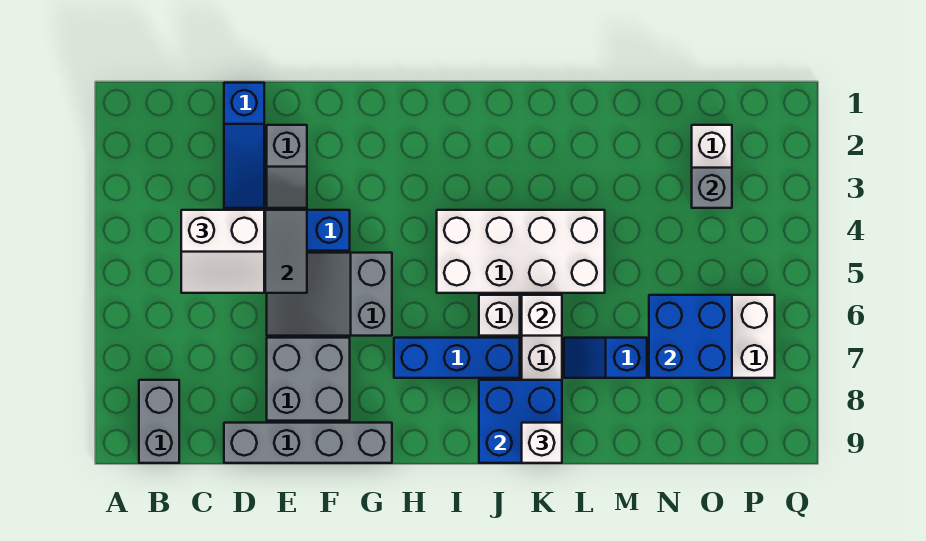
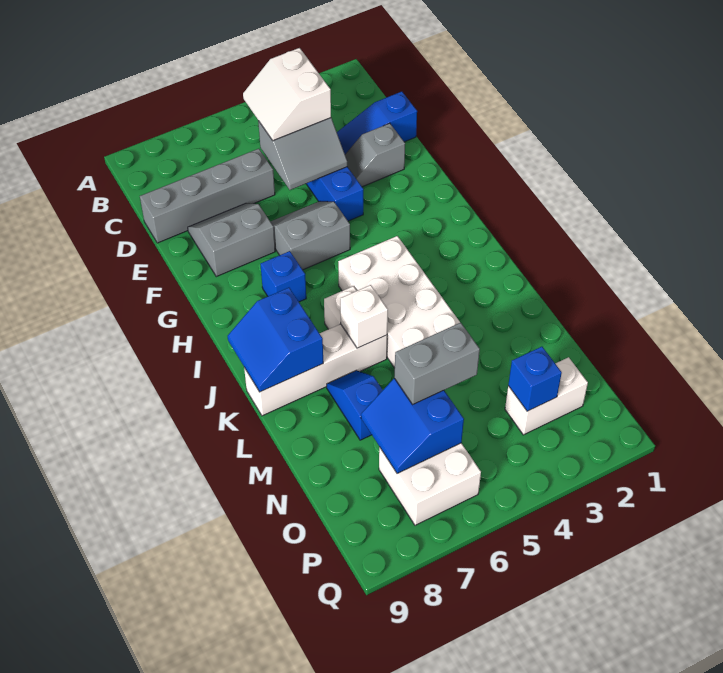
grey brick B8:B9 level 1 -> grey brick N5:N6 level 3
grey brick D9:G9 level 1 -> grey brick D6:D9 level 1
grey slope E5:G6 level 1 top G -> grey slope F5:G6 level 1 top G
grey brick E7:F8 level 1 -> grey slope E7:F8 level 1 top F
blue brick H7:J7 level 1 -> blue brick H7 level 1
blue brick J8:K9 level 2 -> blue slope J8:K9 level 2 top 8
white brick K9 level 3 -> none
blue brick N6:O7 level 2 -> blue slope N6:O7 level 2 top 6
grey brick O3 level 2 -> blue brick O3 level 2

